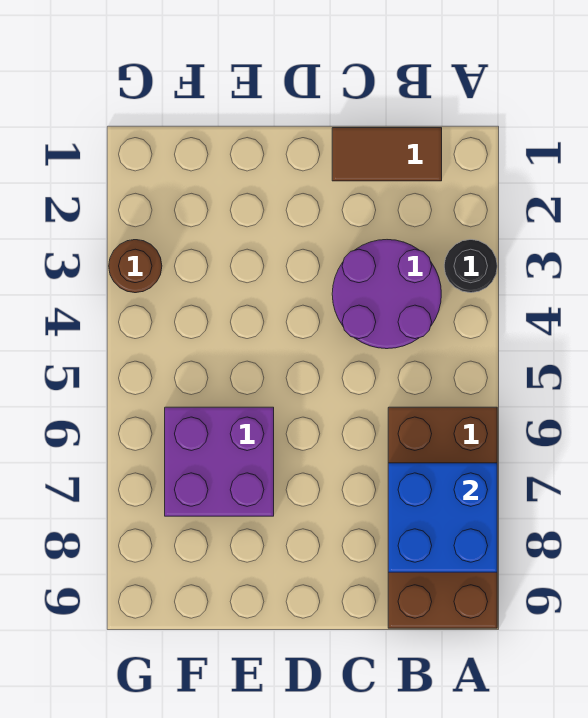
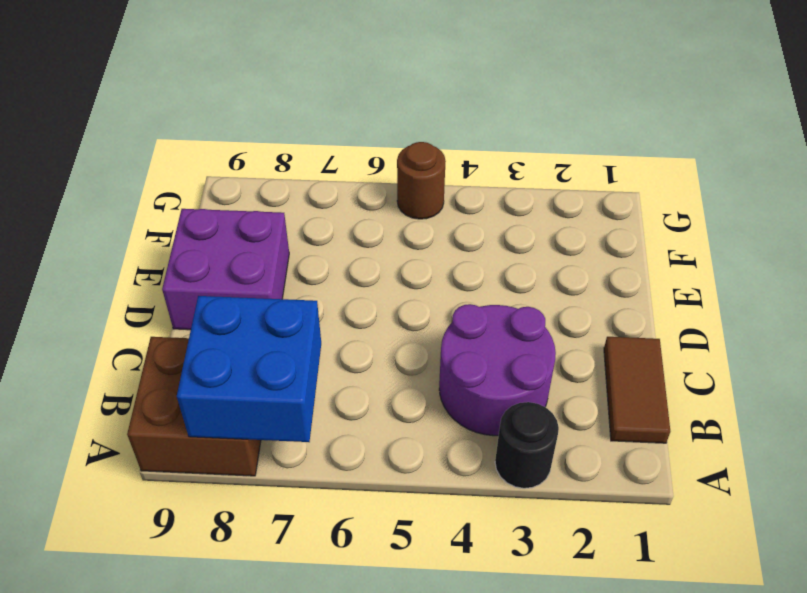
brown brick A6:B9 level 1 -> brown brick A8:B9 level 1
purple brick E6:F7 level 1 -> purple brick D8:E9 level 1
brown round brick G3 level 1 -> brown round brick G5 level 1

